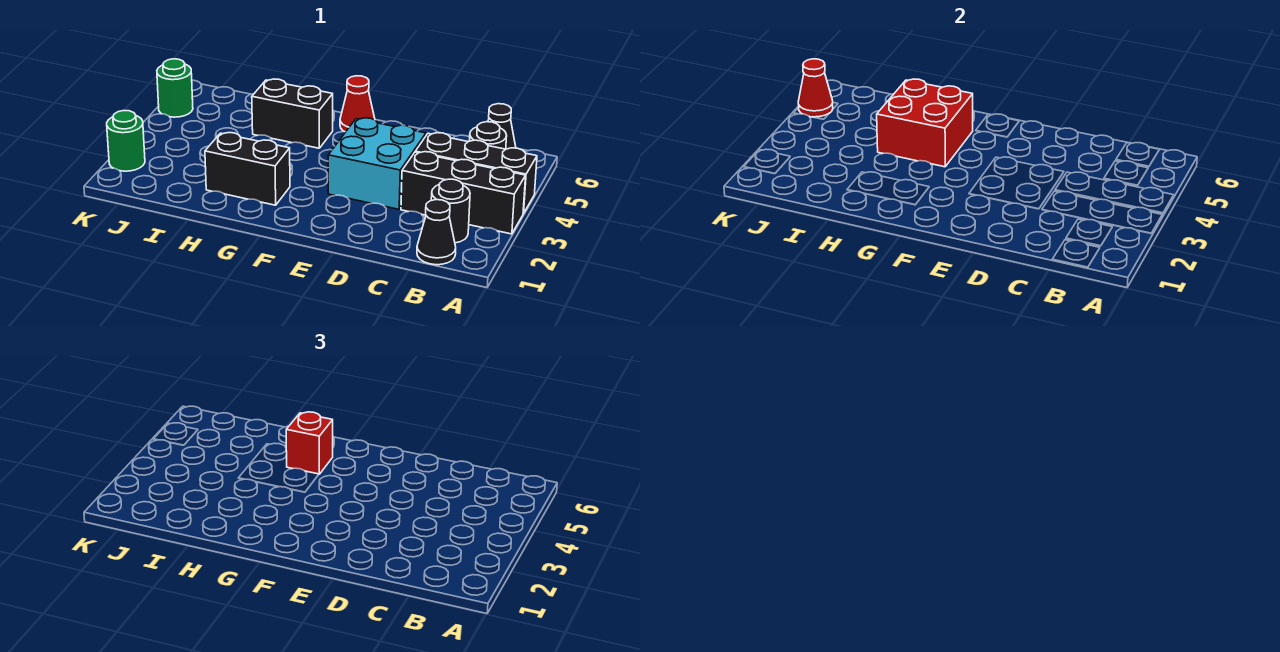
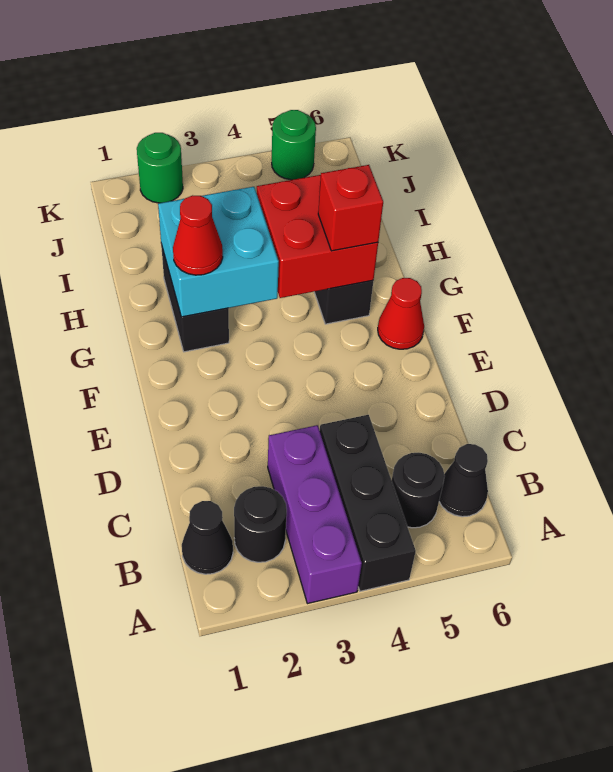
black brick A3:C3 level 1 -> purple brick A3:C3 level 1
cyan brick D3:E4 level 1 -> cyan brick G2:H3 level 2
red cone K5 level 2 -> red cone G2 level 3

